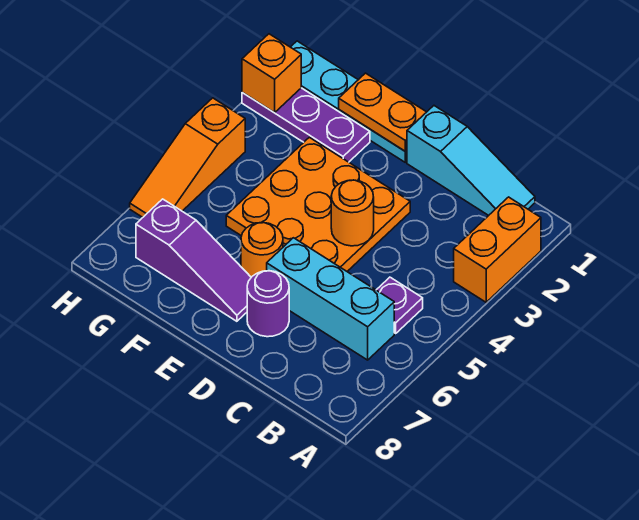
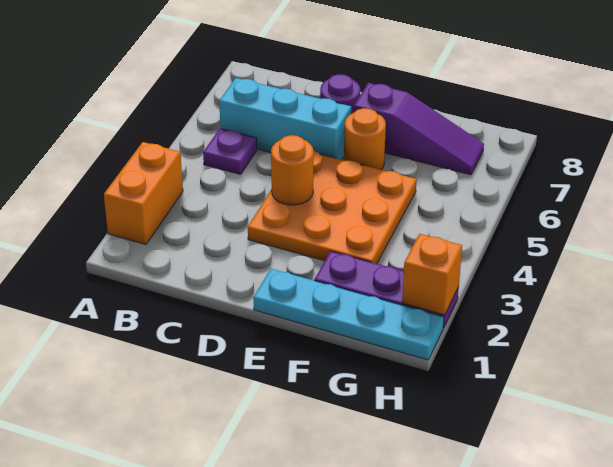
cyan slope B1:D1 level 1 top D -> none
orange plate E1:F1 level 2 -> none
purple slope E7:G7 level 1 top G -> purple slope E7:G7 level 1 top E
orange slope H4:H6 level 1 top 4 -> none

